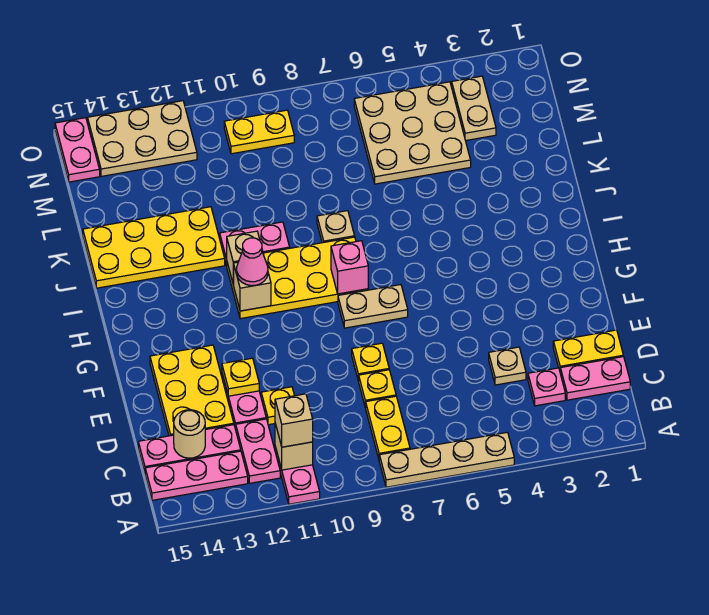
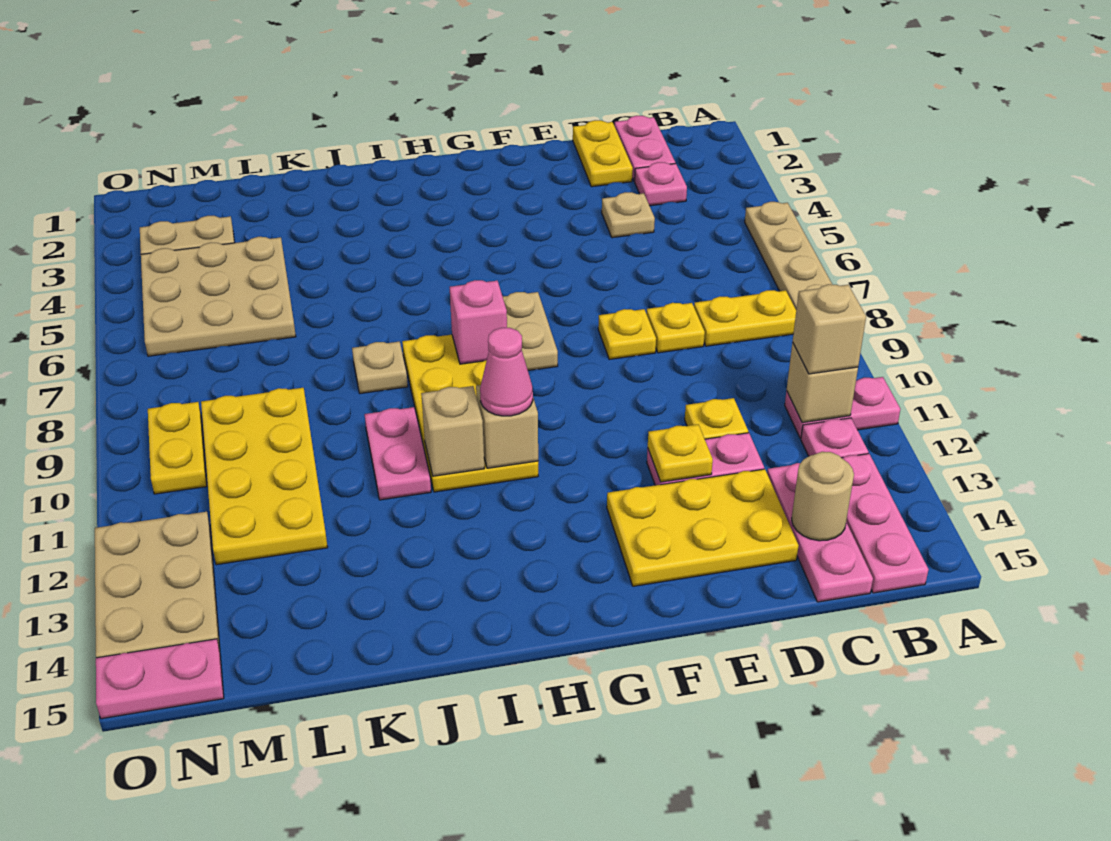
pink plate B12:C12 level 1 -> pink plate B12 level 1
yellow plate J12:K15 level 1 -> yellow plate L9:M12 level 1

